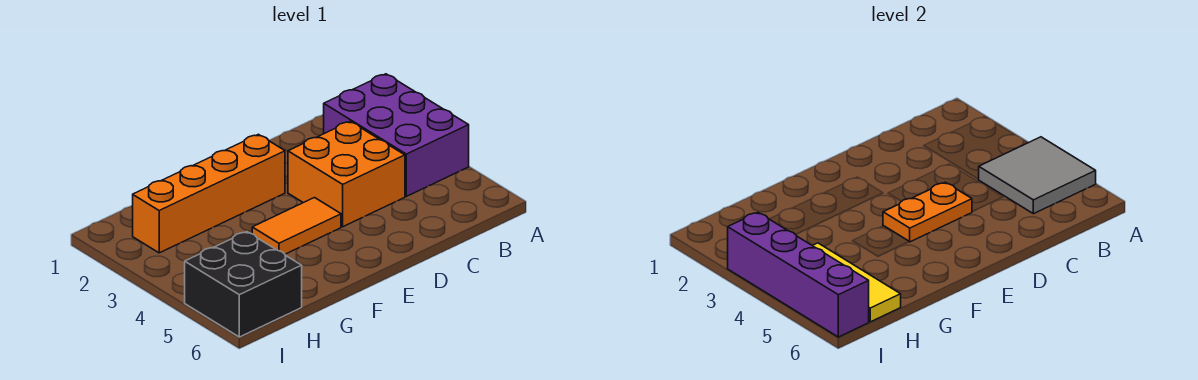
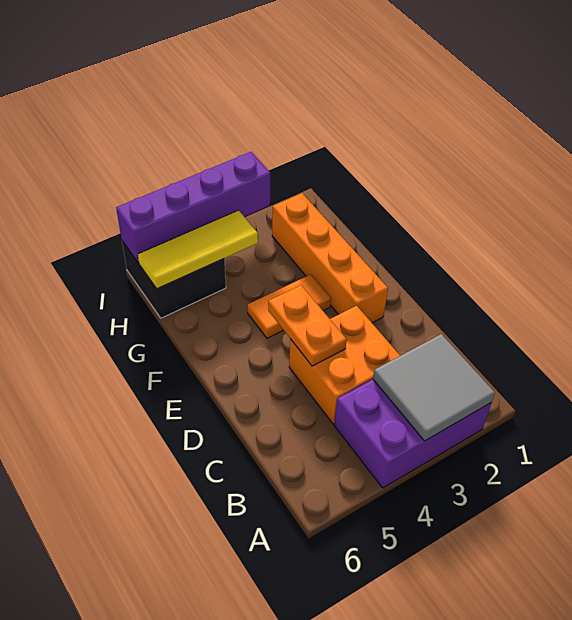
grey tile A4:B5 level 2 -> grey tile A2:B3 level 2
orange tile E4:F4 level 1 -> orange tile F3:F4 level 1

